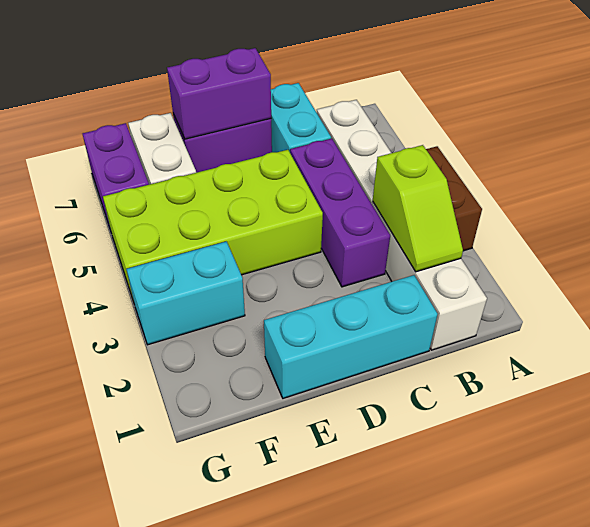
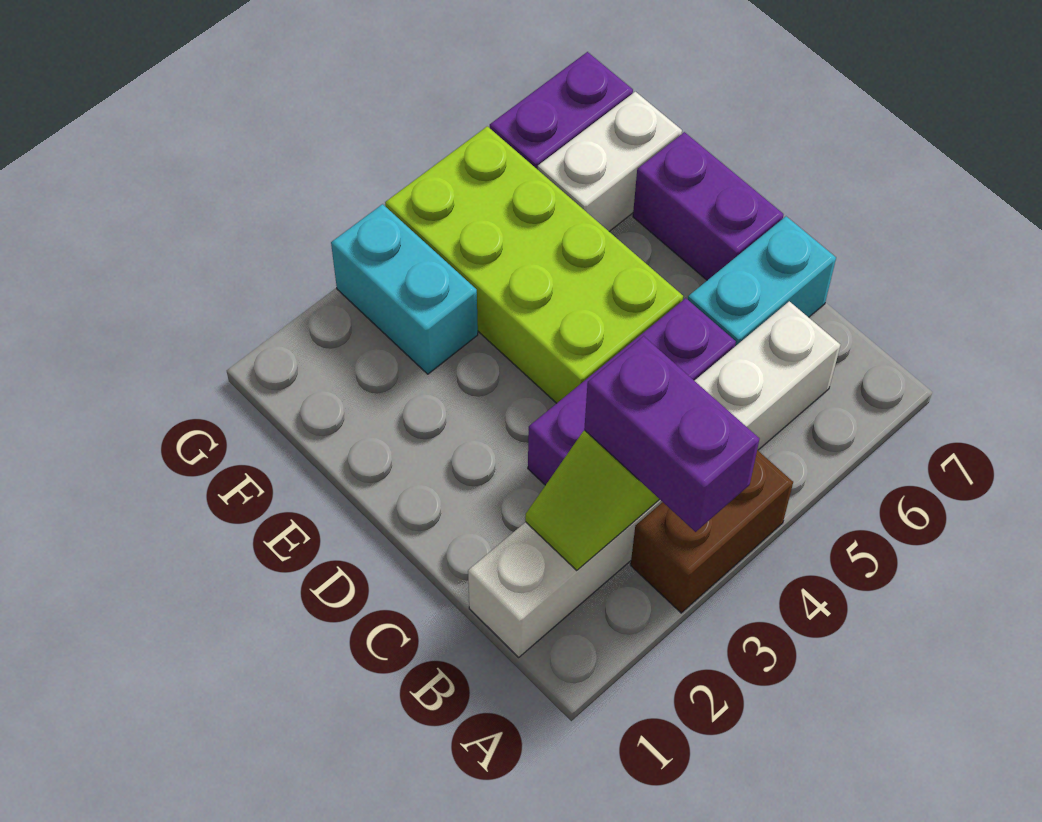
cyan brick C1:E1 level 1 -> none
purple brick D7:E7 level 2 -> purple brick A3:B3 level 3

